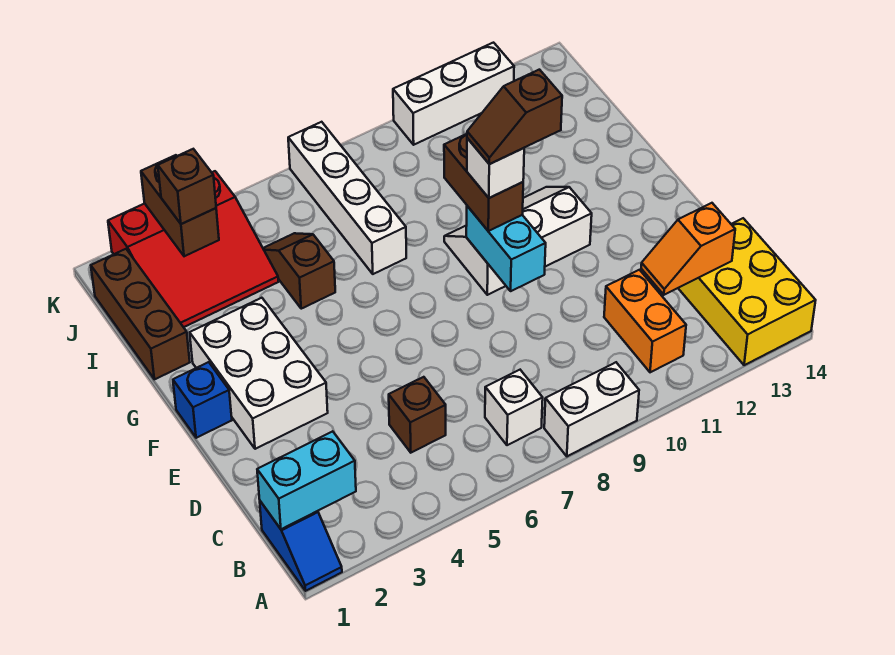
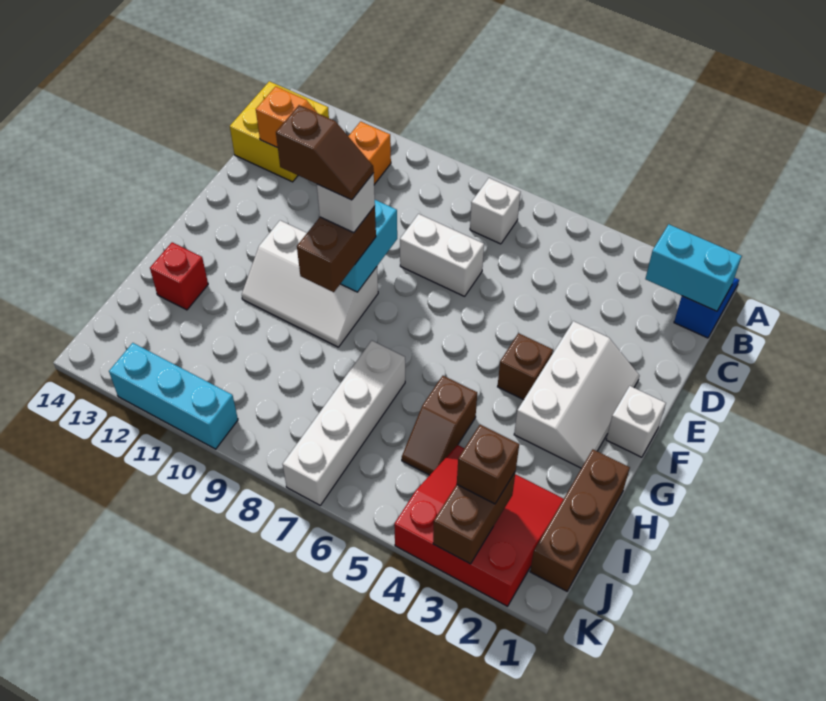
white brick A8:A9 level 1 -> white brick D7:D8 level 1
yellow brick A13:C14 level 1 -> yellow brick B13:C14 level 1
brown brick C5 level 1 -> brown brick F4 level 1
white brick E2:G3 level 1 -> white slope E2:G3 level 1 top 3
blue brick F1 level 1 -> white brick F1 level 1
none -> red brick H13 level 1
white brick K10:K12 level 1 -> cyan brick K10:K12 level 1

